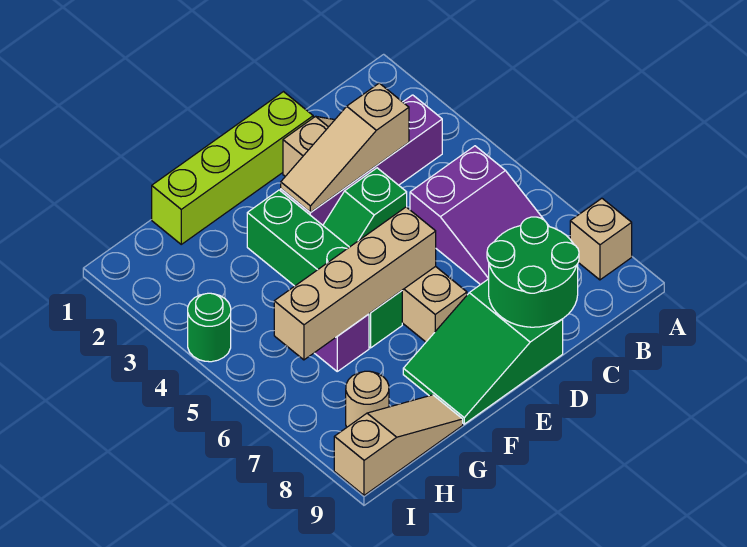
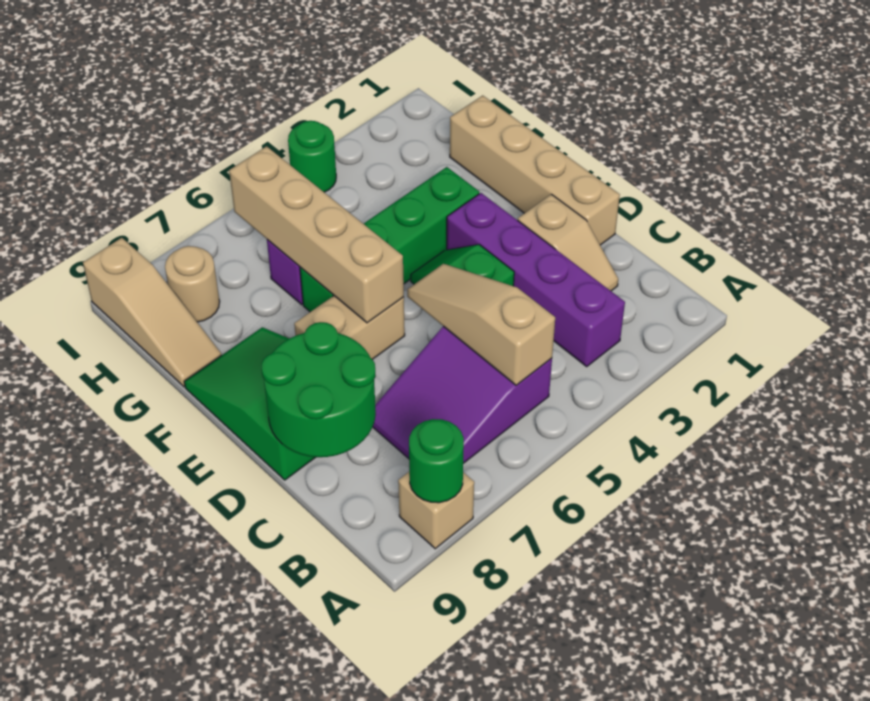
none -> green round brick A8 level 2
tan slope C3:E3 level 2 top C -> tan slope B5:D5 level 2 top B
lime brick D1:G1 level 1 -> tan brick D1:G1 level 1

